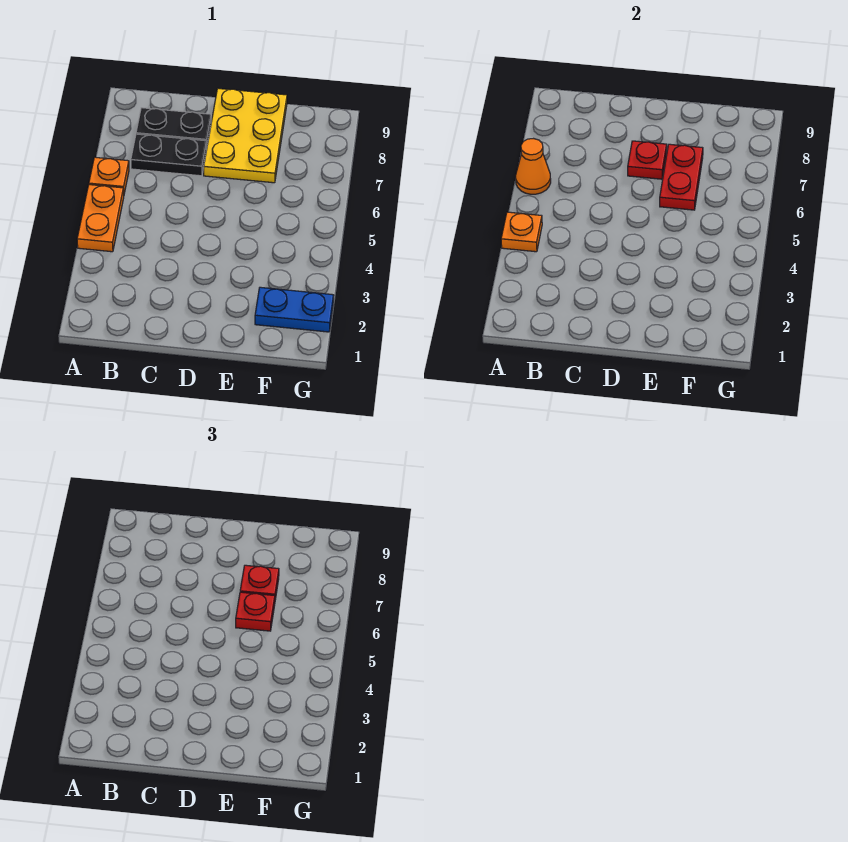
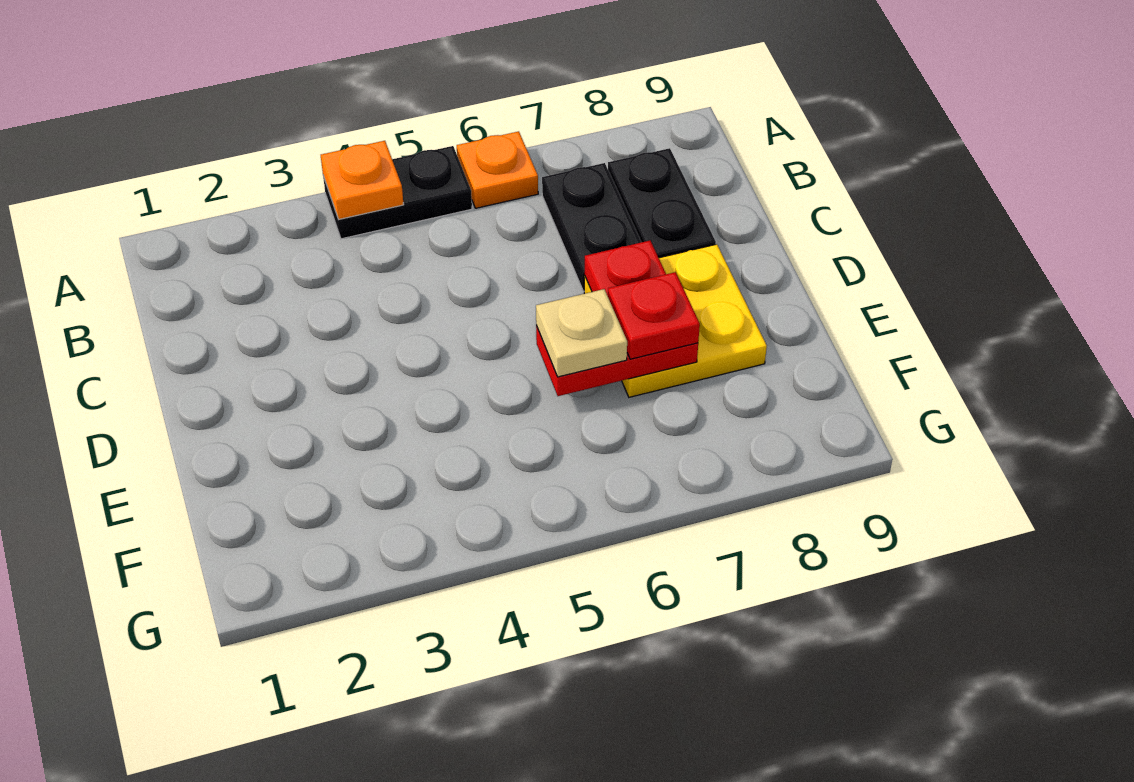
orange plate A4:A5 level 1 -> black plate A4:A5 level 1
orange cone A6 level 2 -> none
yellow plate D7:E9 level 1 -> yellow plate D7:E8 level 1
red plate E6 level 3 -> tan plate E6 level 3
blue plate F2:G2 level 1 -> none

